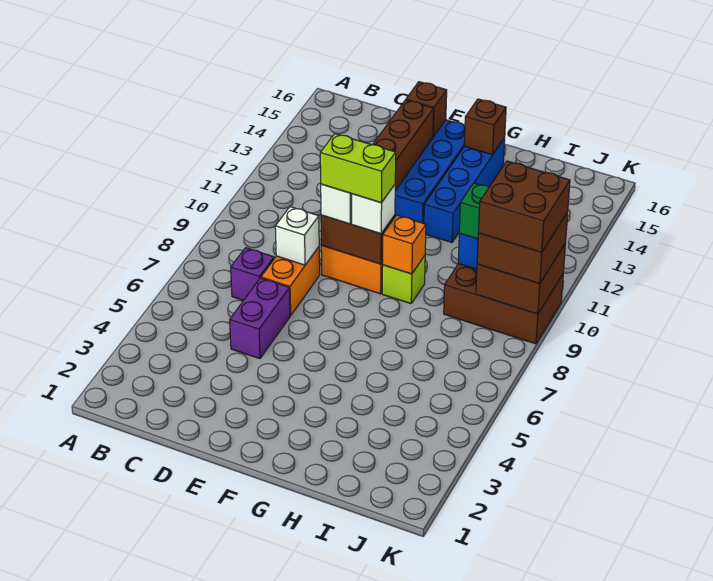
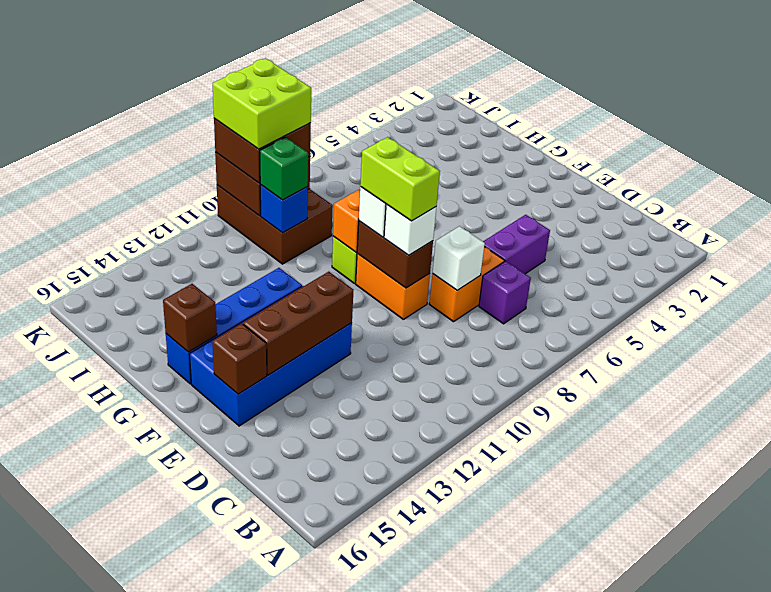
brown brick J9:K10 level 4 -> lime brick J9:K10 level 4

